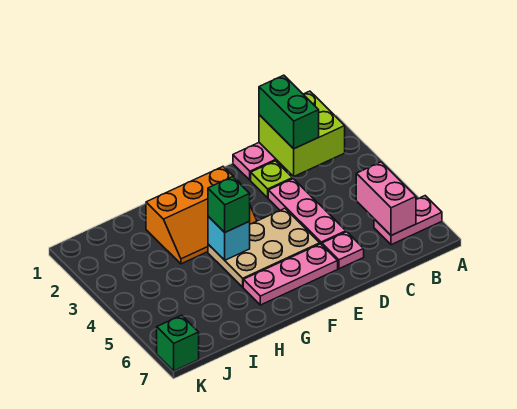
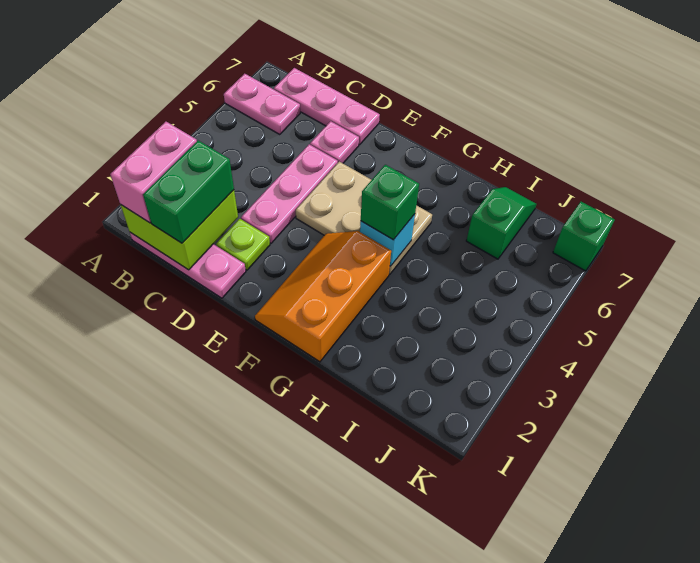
pink brick B5:B6 level 2 -> pink brick B1:B2 level 3
pink plate E6:G6 level 1 -> pink plate B7:D7 level 1
orange slope F2:H3 level 1 top 2 -> orange slope F1:G3 level 1 top G
none -> green slope I6:I7 level 1 top 6

